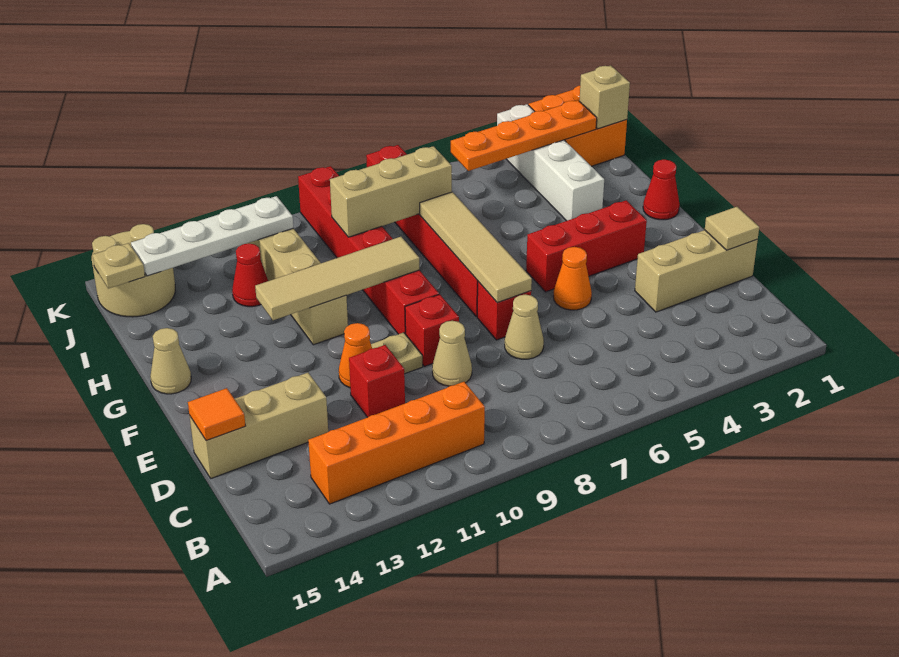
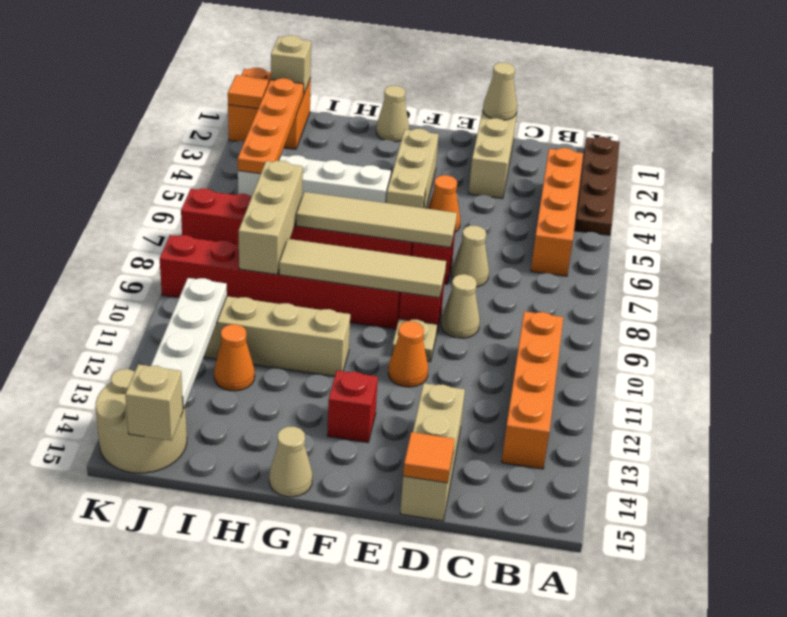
none -> brown plate A1:A4 level 1
none -> orange brick B3:B6 level 1
tan tile D1 level 2 -> tan cone D1 level 2
red brick D11 level 1 -> red brick F13 level 1
red brick F3:F5 level 1 -> tan brick F3:F5 level 1
red cone G1 level 1 -> tan cone G1 level 1
tan tile G9:G12 level 2 -> tan tile E9:H9 level 2
white brick H3:K3 level 1 -> white brick G5:J5 level 1
red cone I12 level 1 -> orange cone I12 level 1
tan plate J15 level 2 -> tan brick J15 level 2
none -> orange tile K2 level 2

